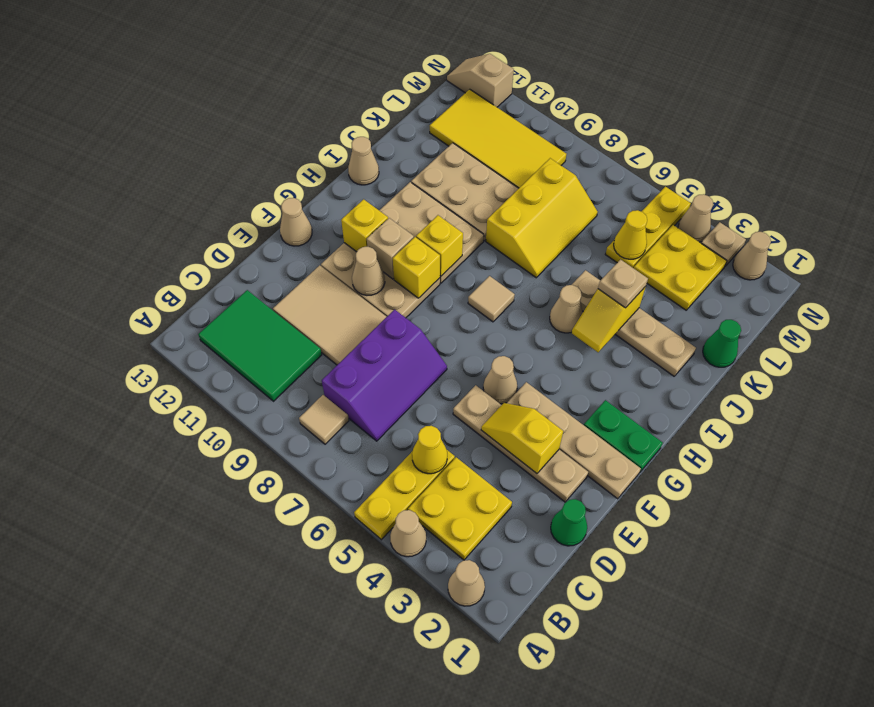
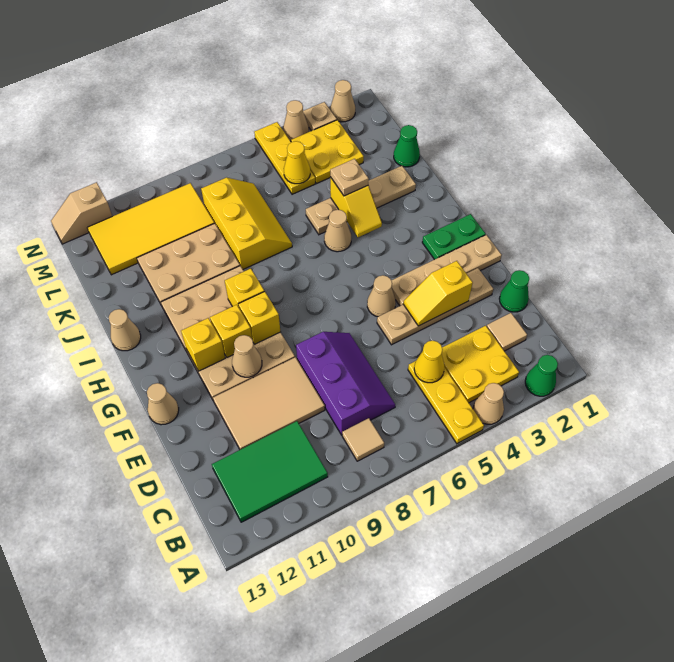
tan cone A2 level 1 -> green cone A2 level 1
tan brick G10 level 2 -> yellow brick G10 level 2
tan tile H7 level 1 -> tan tile C2 level 1

